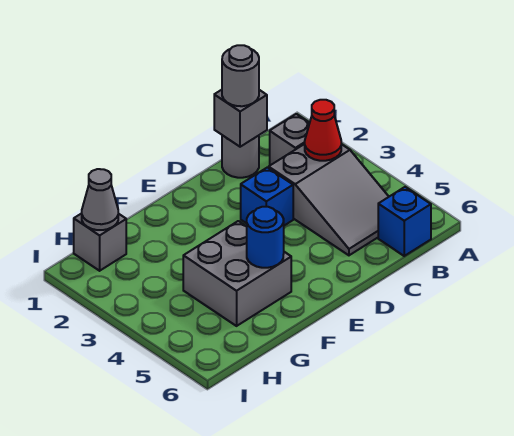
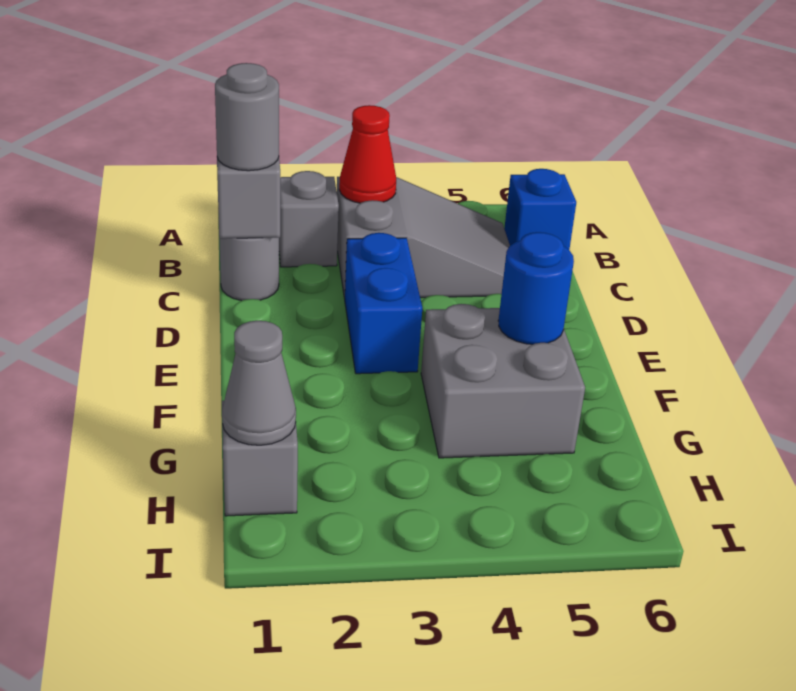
blue brick D3 level 1 -> blue brick D3:E3 level 1

